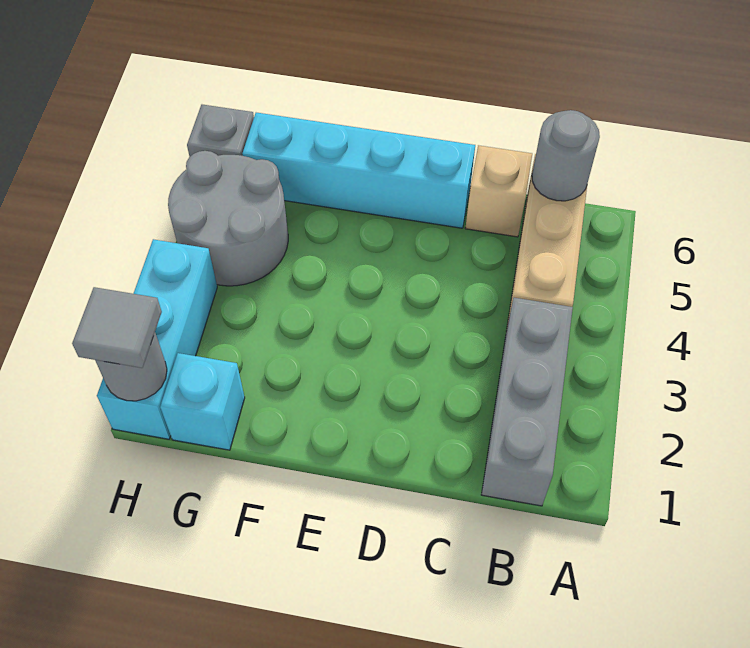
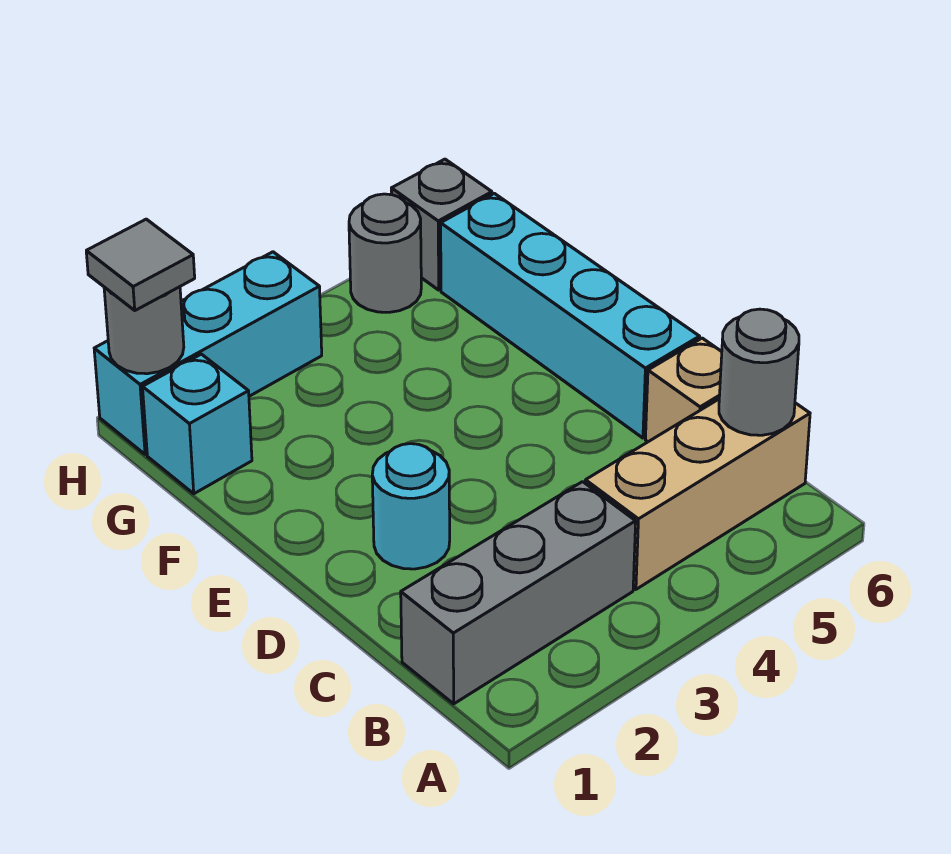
none -> cyan round brick D2 level 1
grey round brick G4:H5 level 1 -> grey round brick H5 level 1

